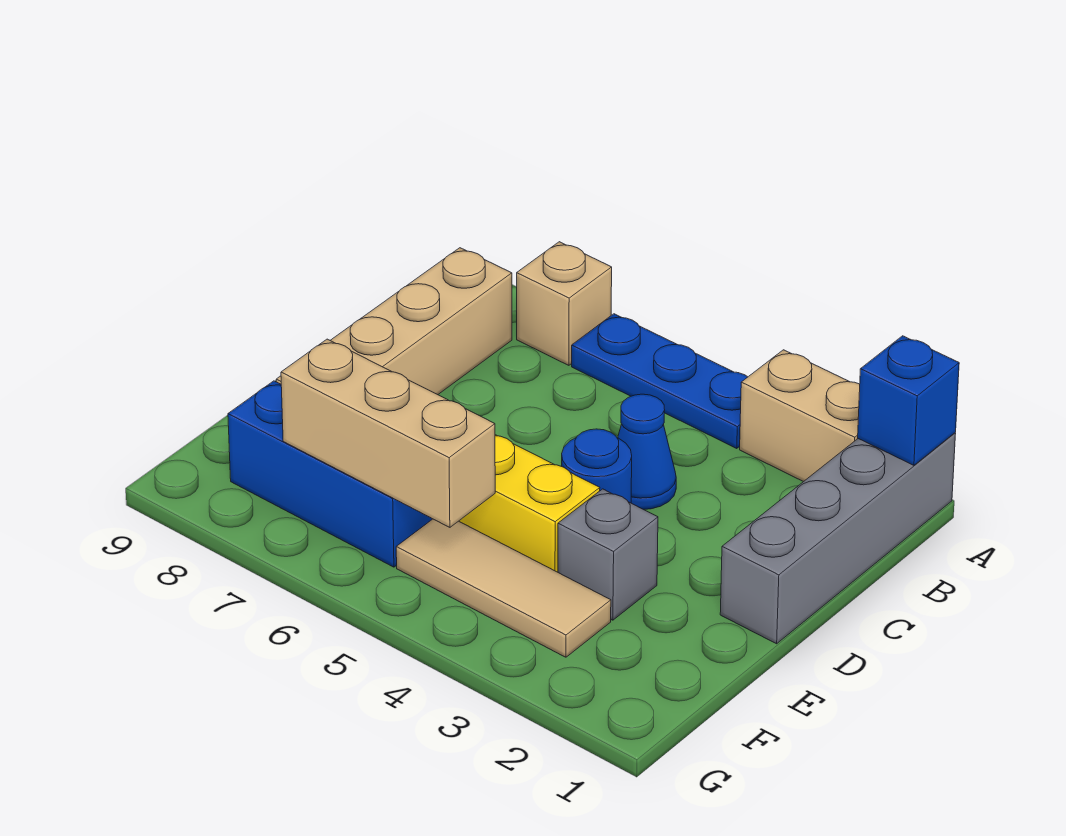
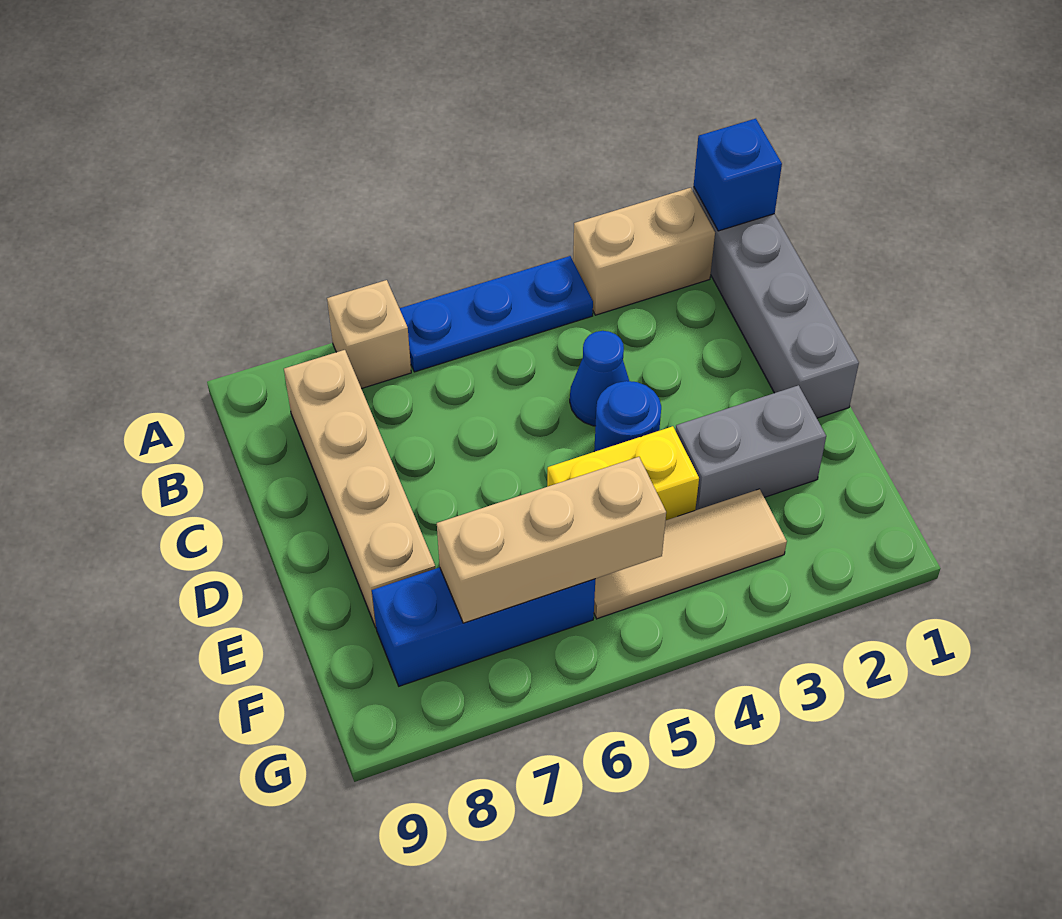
grey brick E3 level 1 -> grey brick E2:E3 level 1

